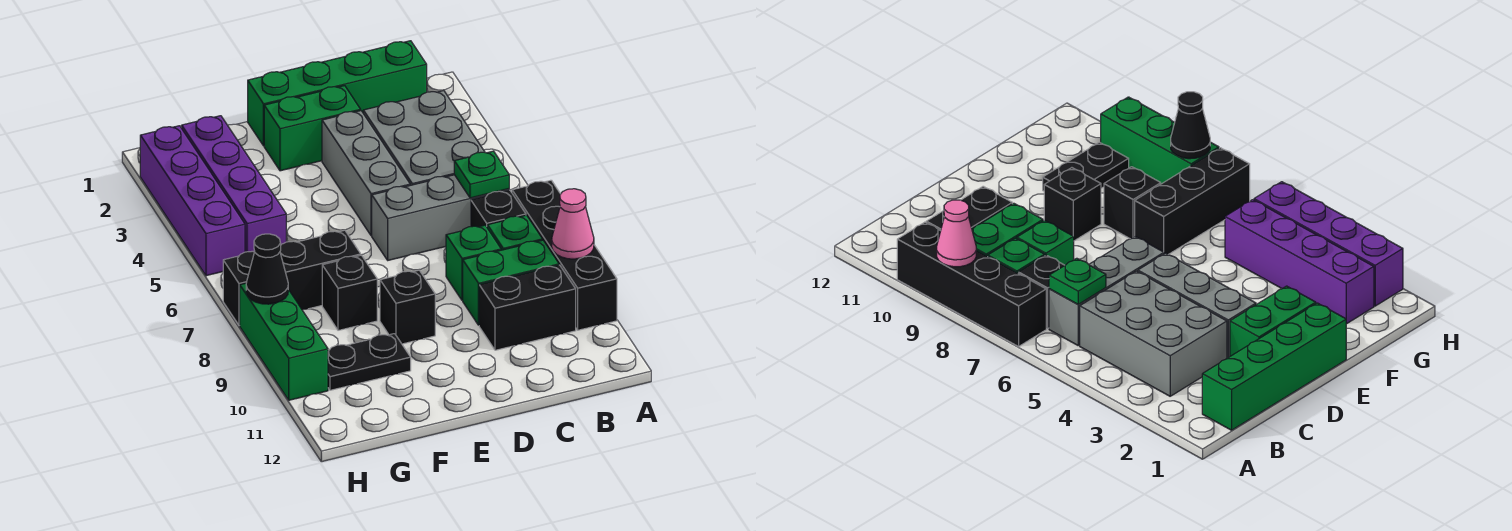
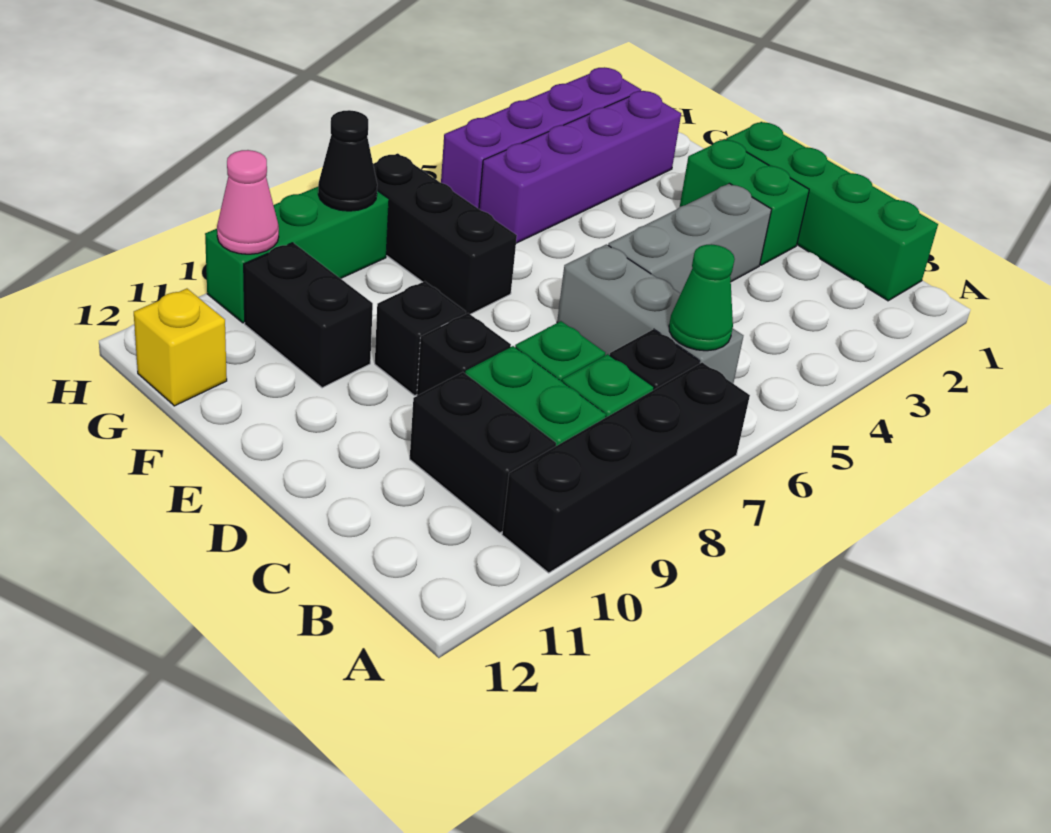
pink cone A9 level 2 -> pink cone H10 level 2
grey brick B3:C5 level 1 -> none
green plate B6 level 2 -> green cone B6 level 2
black brick F8 level 1 -> black brick D9 level 1
black plate F10:G10 level 1 -> black brick F10:G10 level 1
none -> yellow brick G12 level 1

